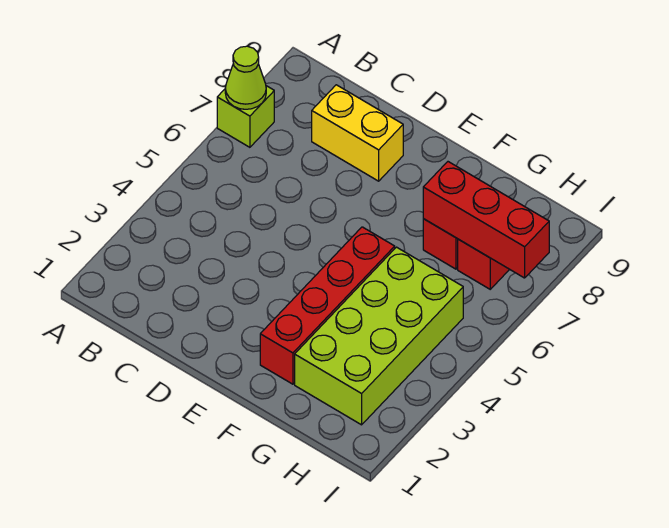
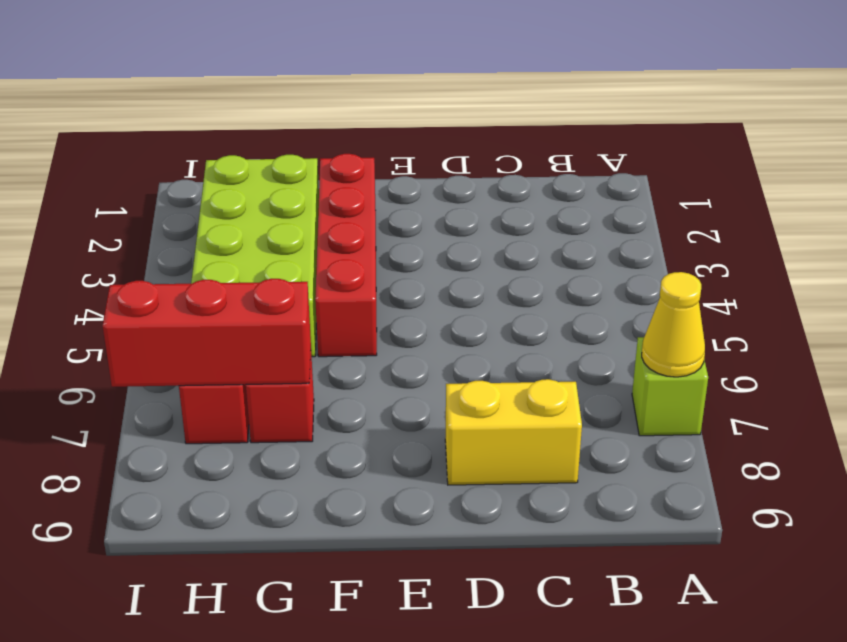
lime cone A7 level 2 -> yellow cone A7 level 2

